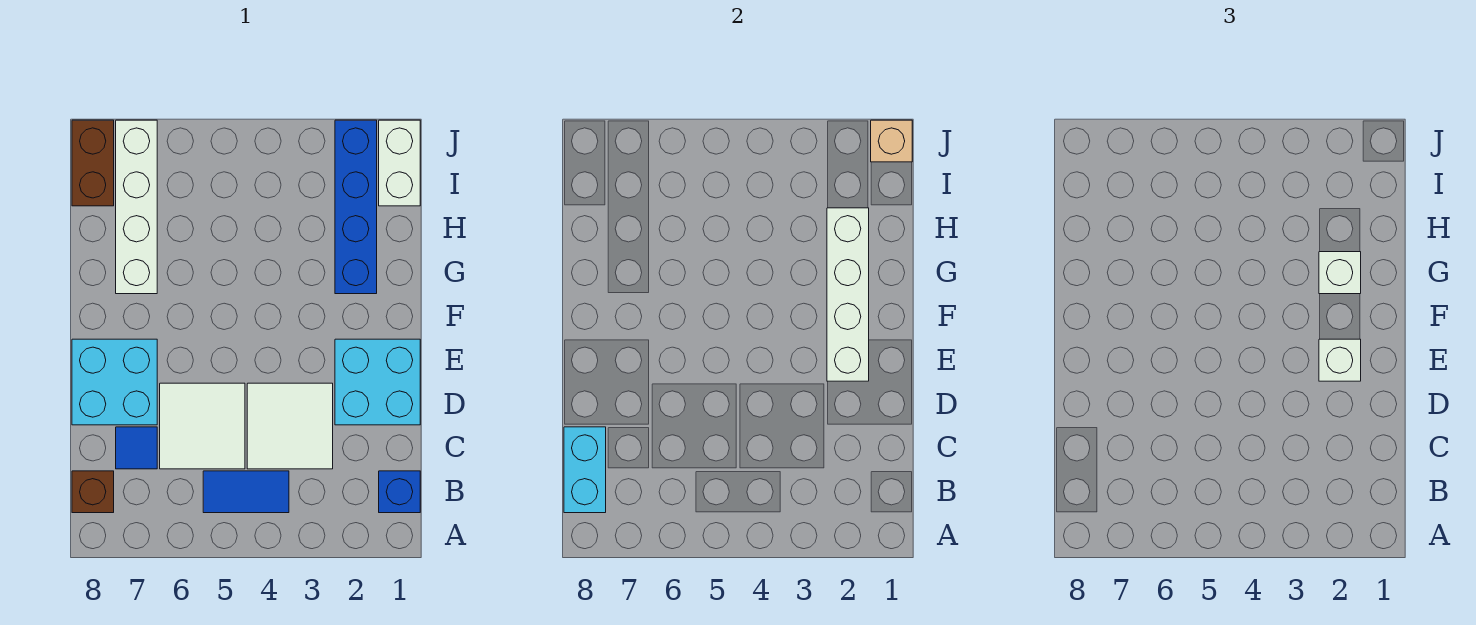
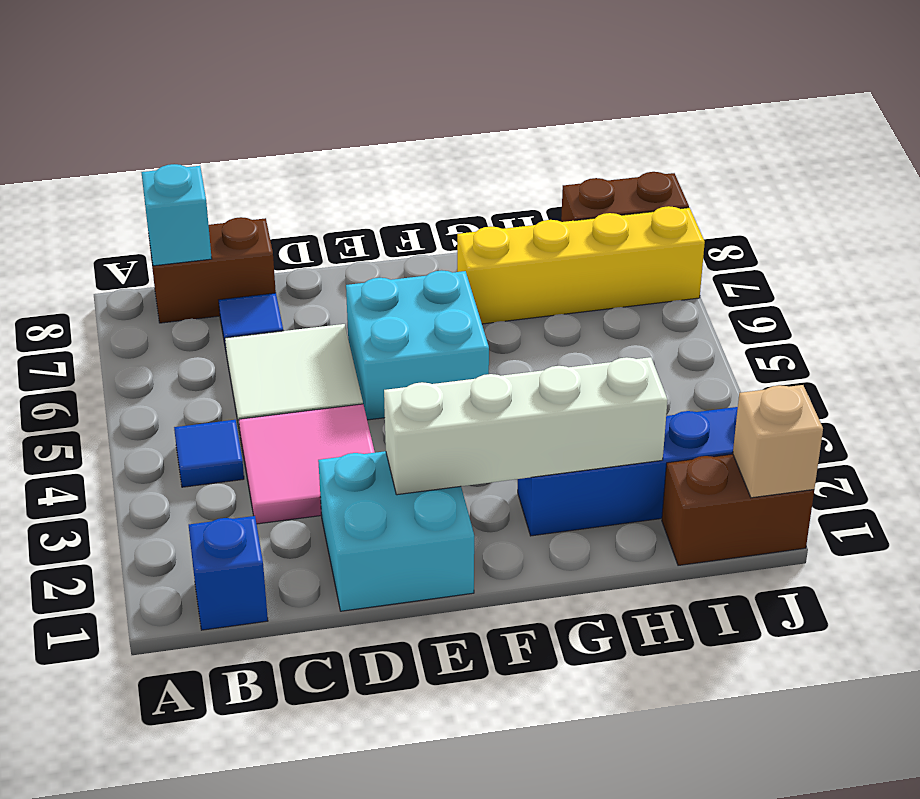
blue tile B4:B5 level 1 -> blue tile B4 level 1
brown brick B8 level 1 -> brown brick B8:C8 level 1
cyan brick B8:C8 level 2 -> cyan brick B8 level 2
white tile C3:D4 level 1 -> pink tile C3:D4 level 1
cyan brick D7:E8 level 1 -> cyan brick E5:F6 level 1
white brick E2 level 3 -> none
white brick G2 level 3 -> none
white brick G7:J7 level 1 -> yellow brick G7:J7 level 1
white brick I1:J1 level 1 -> brown brick I1:J1 level 1

